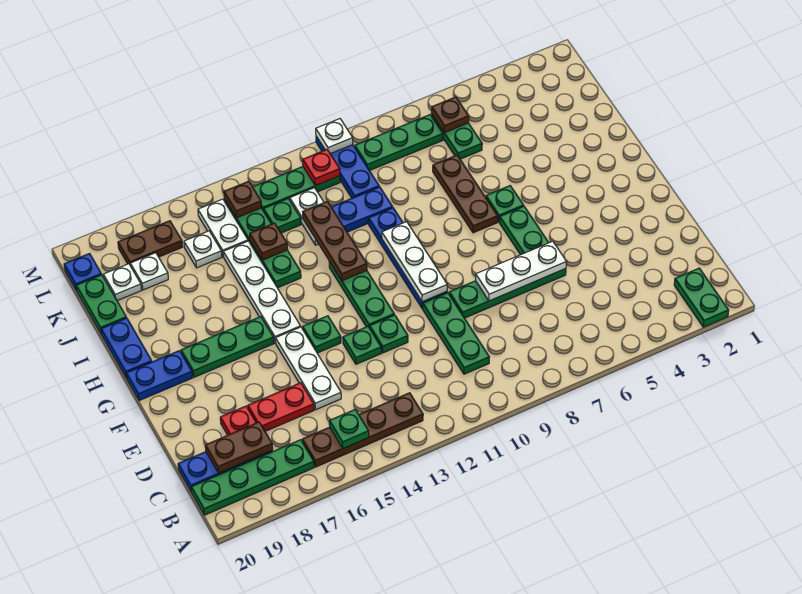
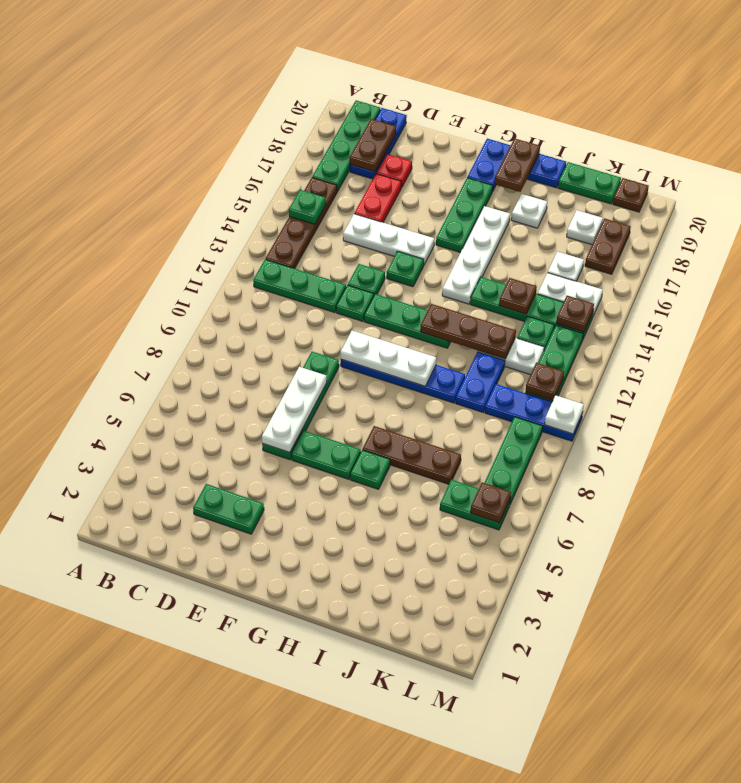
green plate A2:B2 level 1 -> green plate D3:E3 level 1
green plate C10:E10 level 1 -> green plate B12:D12 level 1
white plate G15:J15 level 1 -> white plate H14:H17 level 1
none -> brown plate H19:H20 level 2
white plate K19 level 1 -> white plate I18 level 1
red plate L11 level 2 -> brown plate L11 level 2
blue plate L20 level 1 -> brown plate L20 level 1

